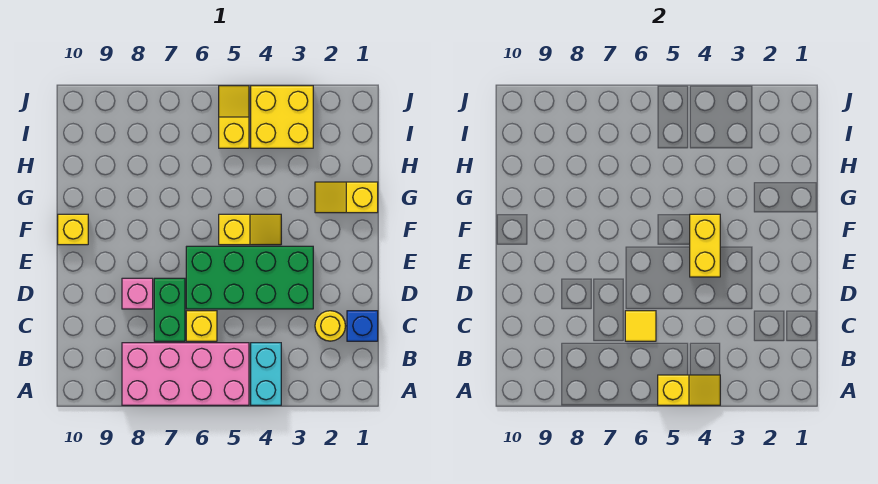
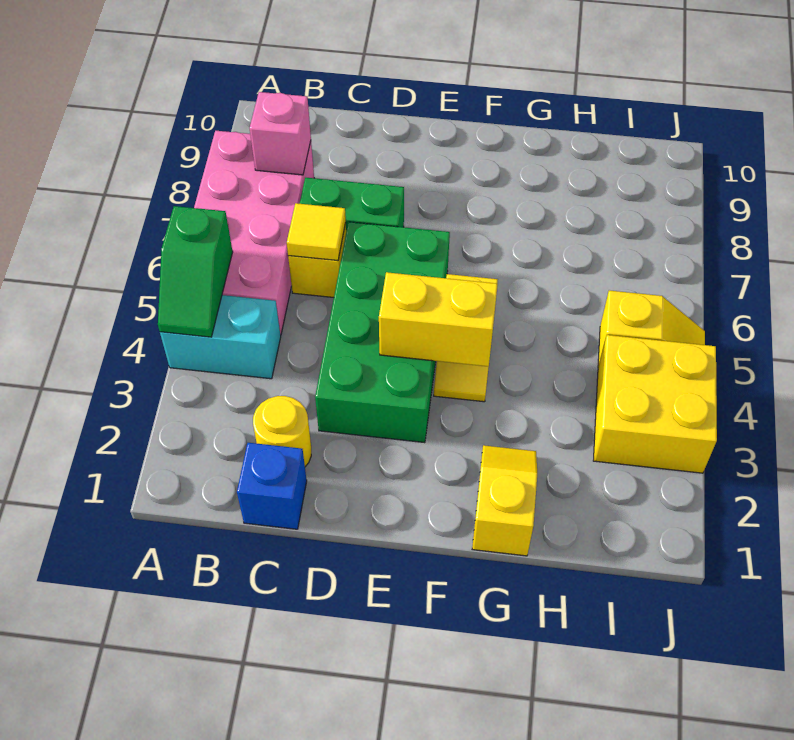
yellow slope A4:A5 level 2 top 5 -> green slope A4:A5 level 2 top 5
pink brick D8 level 1 -> pink brick B8 level 2
yellow brick F10 level 1 -> none

